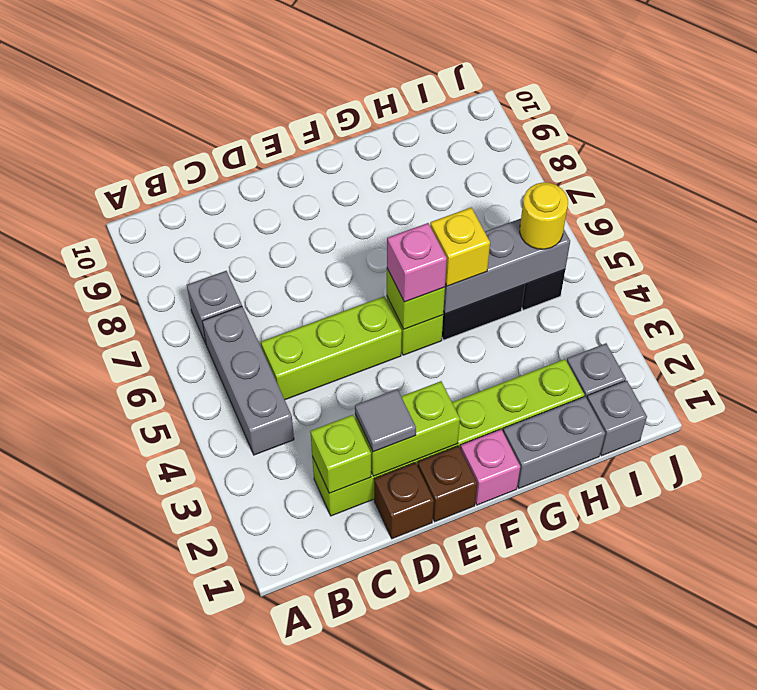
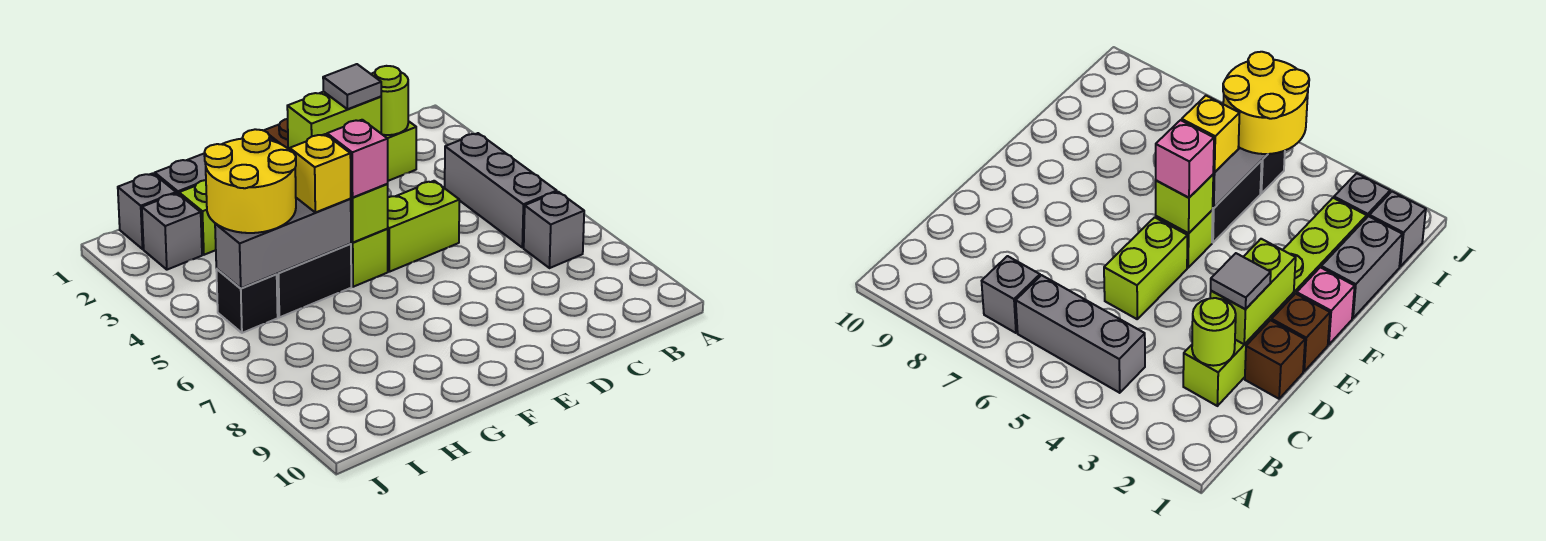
lime brick C2 level 2 -> lime round brick C2 level 2
lime brick C5:E5 level 1 -> lime brick D5:E5 level 1
yellow round brick I5 level 3 -> yellow round brick H4:I5 level 3

